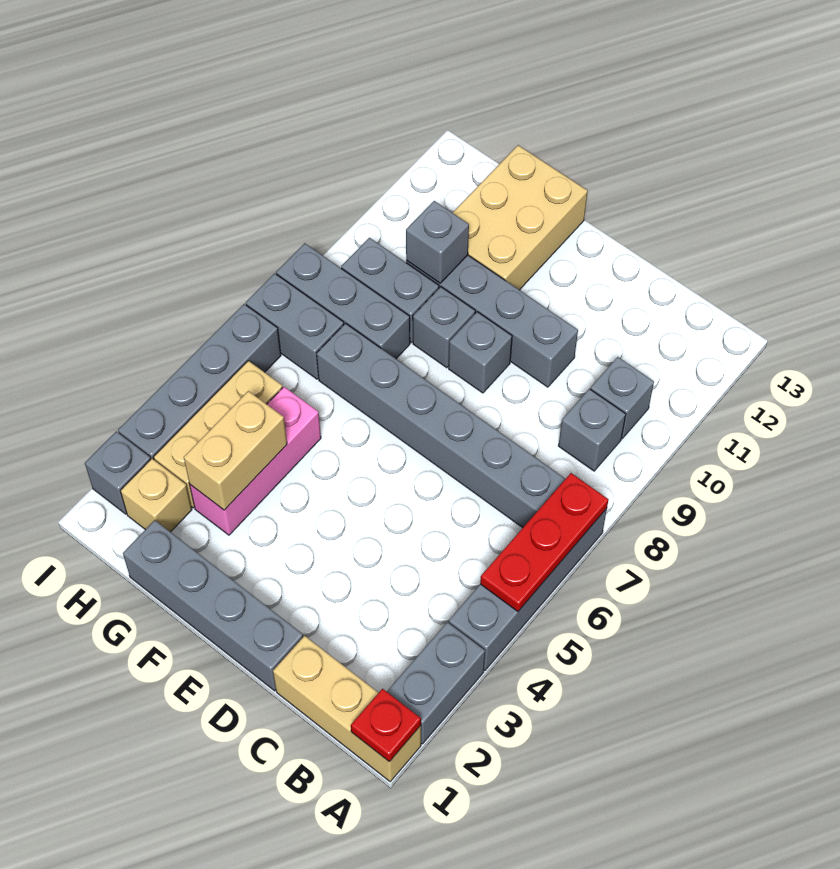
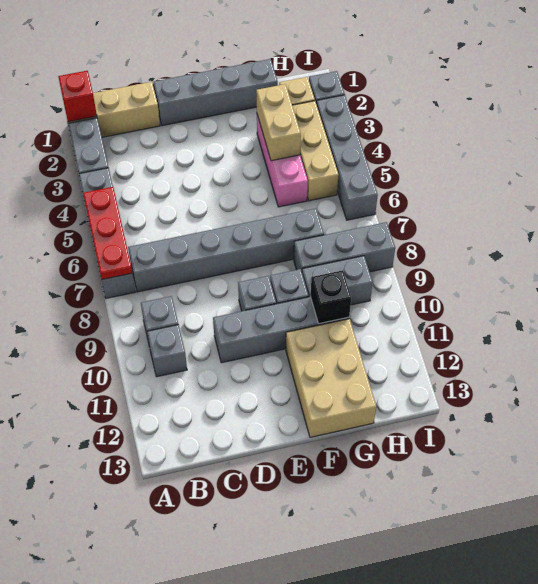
red plate A1 level 2 -> red brick A1 level 2
grey brick G10 level 2 -> black brick G10 level 2
grey brick H7:I7 level 1 -> none

